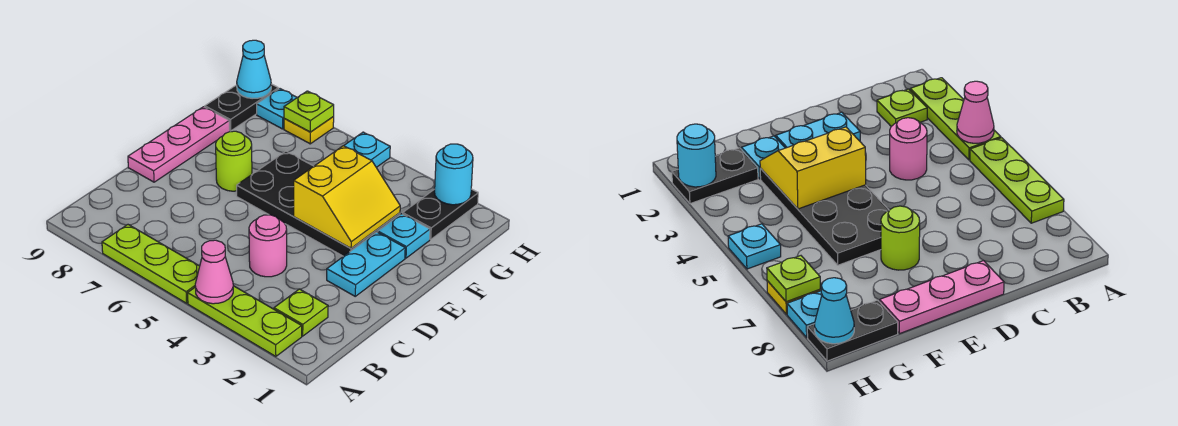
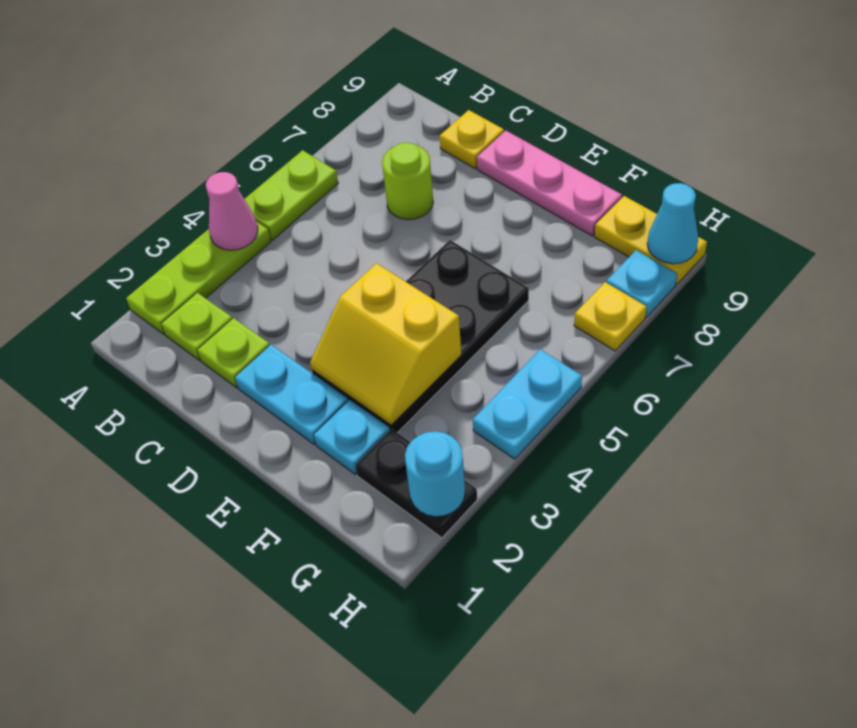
lime plate A5:A7 level 1 -> lime plate A5:A6 level 1
pink round brick C4 level 1 -> none
none -> yellow plate C9 level 1
lime round brick E7 level 1 -> lime round brick C7 level 1
black plate G9:H9 level 1 -> yellow plate G9:H9 level 1
cyan plate H5 level 1 -> cyan plate H4:H5 level 1
lime plate H7 level 2 -> lime plate C2 level 1

